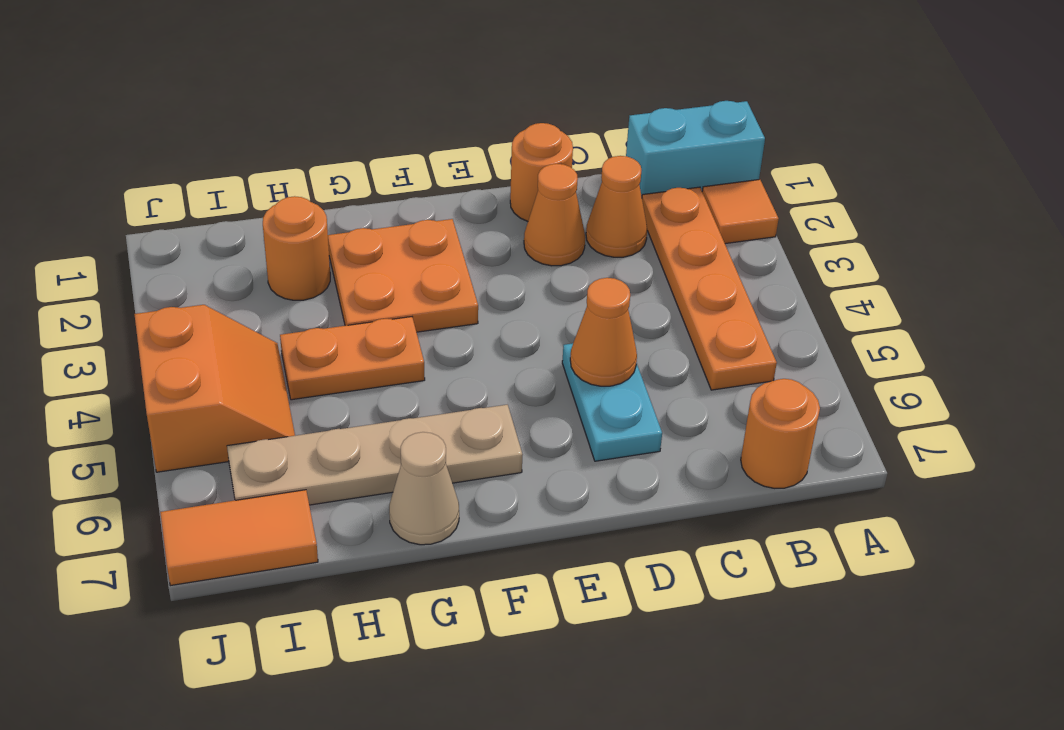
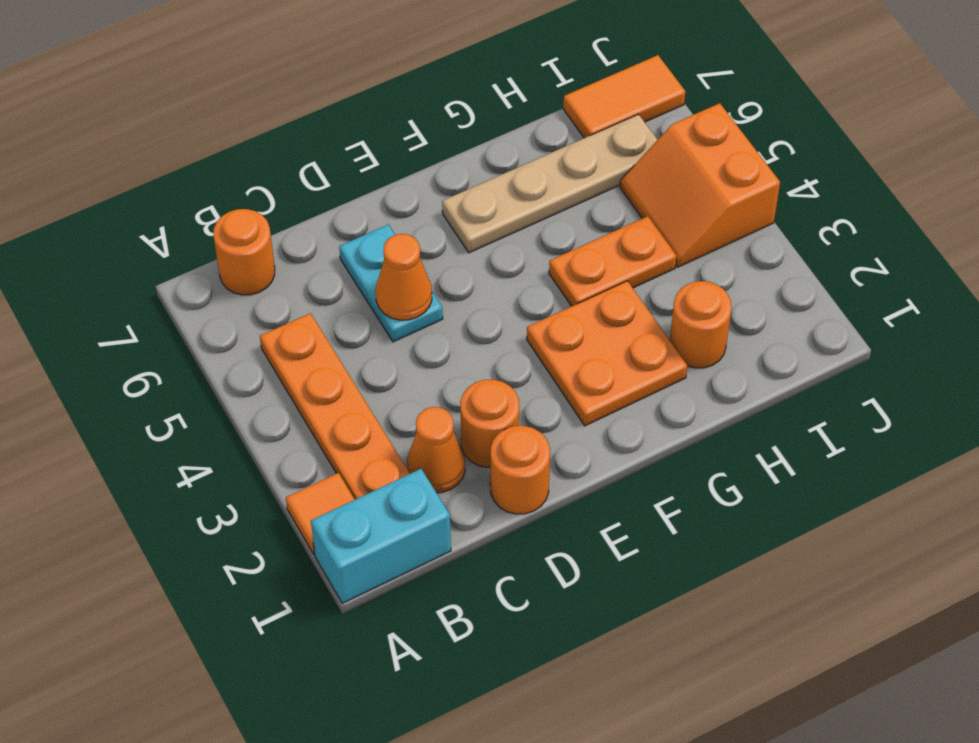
orange cone D2 level 1 -> orange round brick D2 level 1
tan cone G7 level 1 -> none

